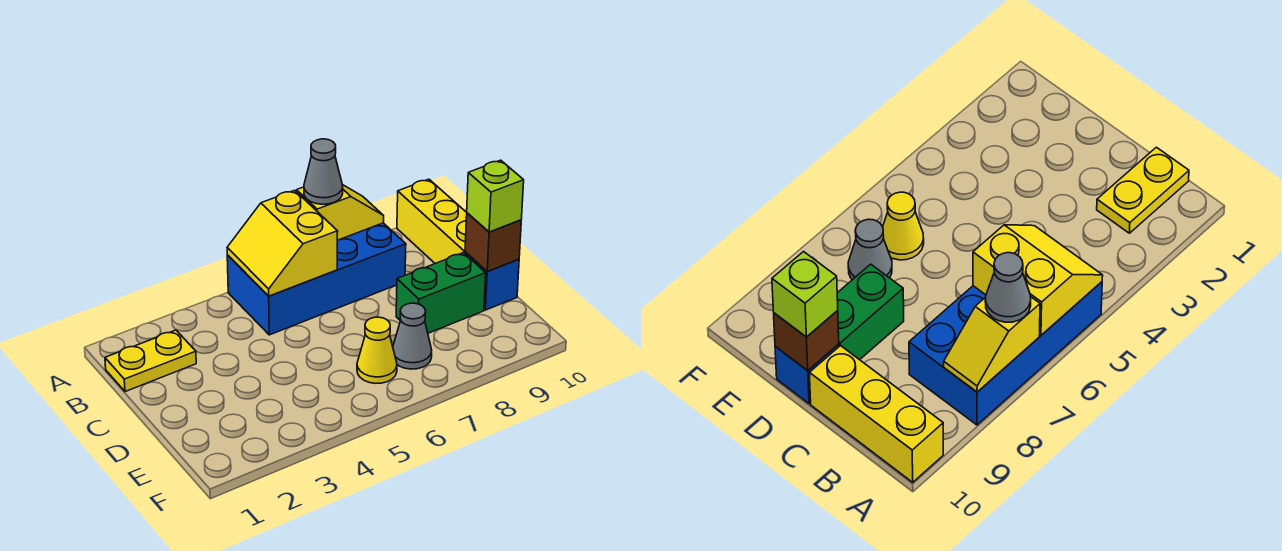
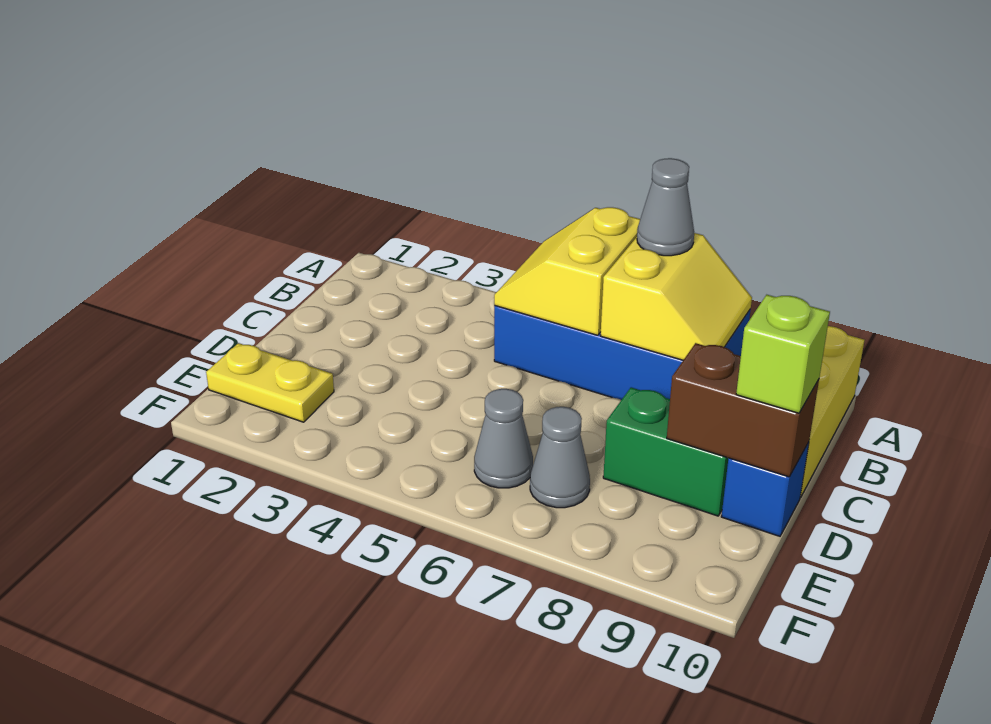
yellow slope A7:A8 level 2 top 7 -> yellow slope A7:B8 level 2 top 7
yellow plate B1:B2 level 1 -> yellow plate E1:E2 level 1
brown brick D10 level 2 -> brown brick D9:D10 level 2
yellow cone E6 level 1 -> grey cone E6 level 1

